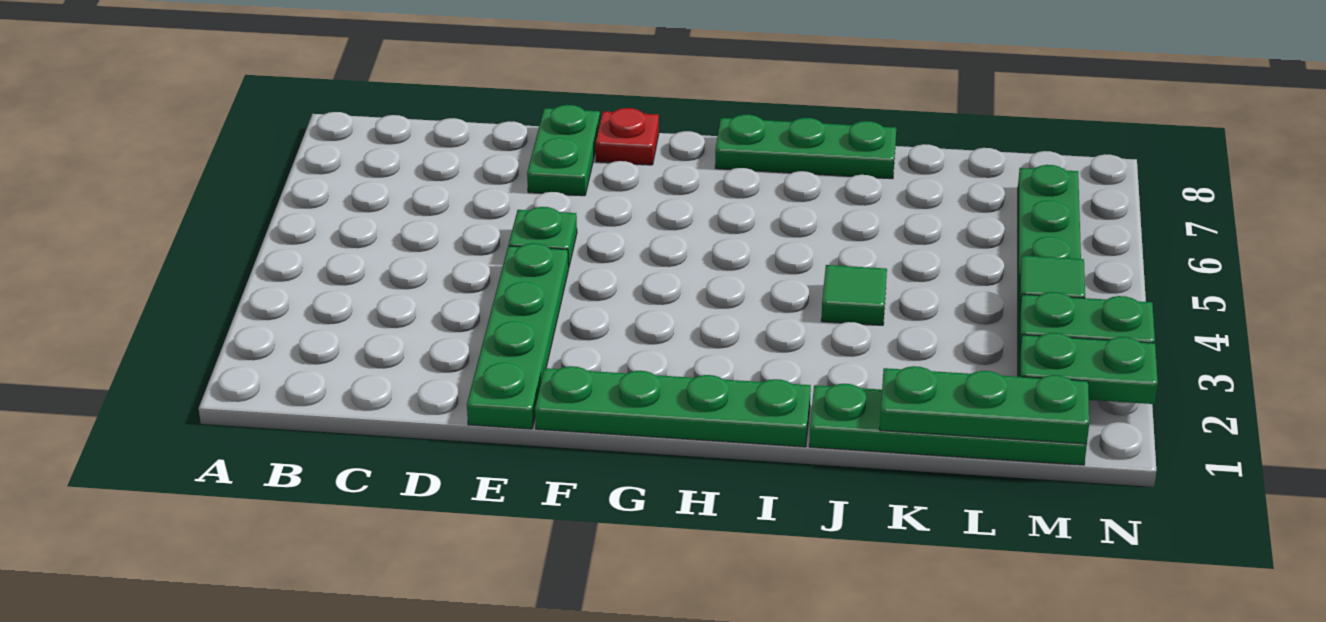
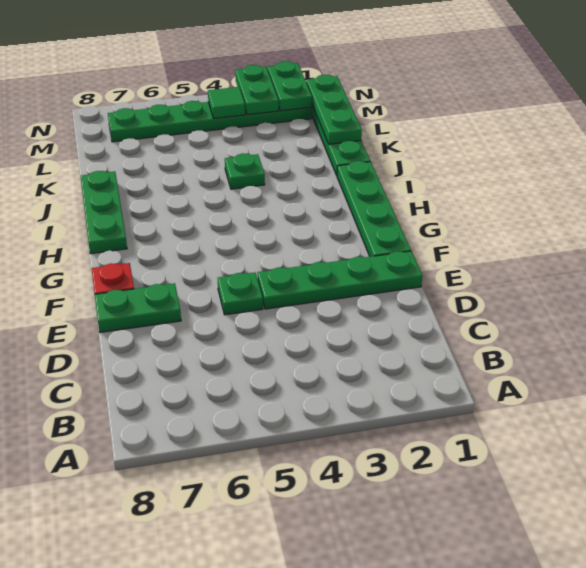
green tile J4 level 1 -> green plate J4 level 1

